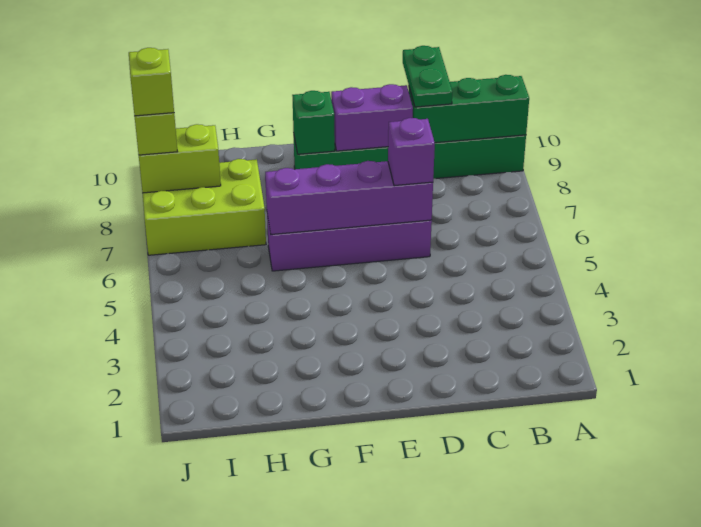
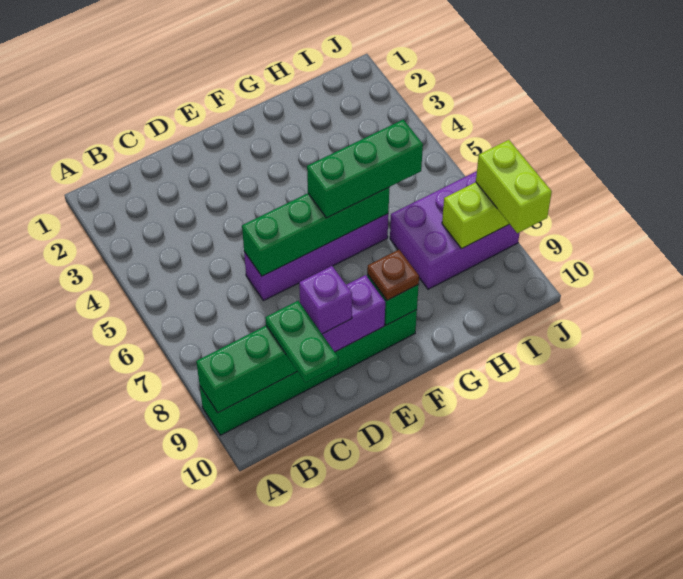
purple brick D6:G6 level 2 -> green brick D6:G6 level 2
purple brick D6 level 3 -> purple brick D9 level 3
none -> green brick F6:H6 level 3
none -> brown plate F9 level 3
lime brick H7:J8 level 1 -> purple brick H7:J8 level 1
lime brick J8 level 4 -> none

